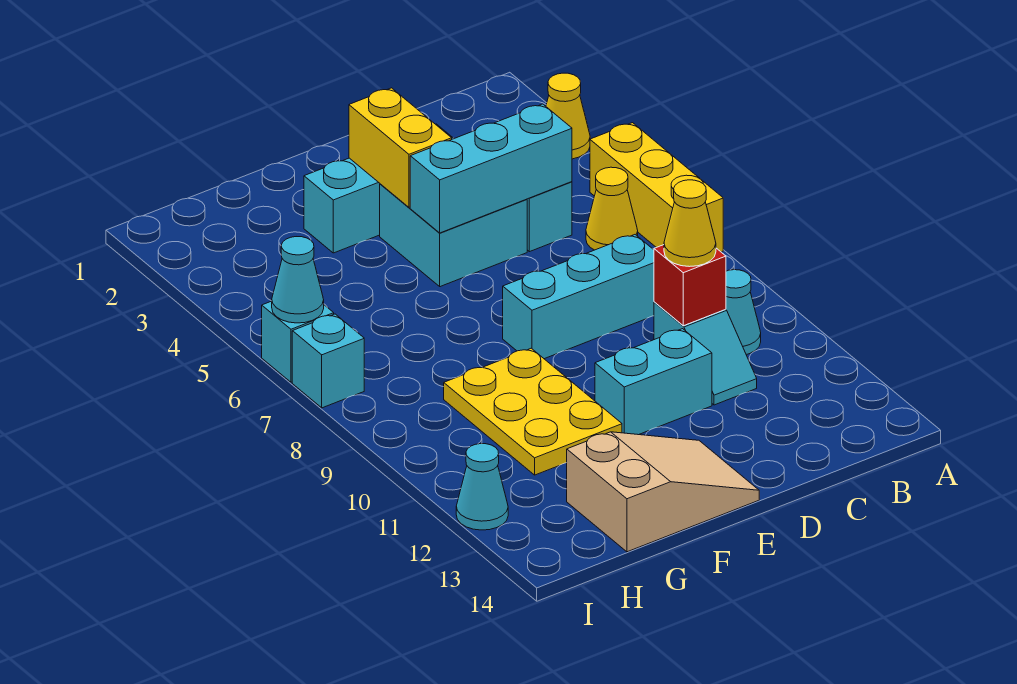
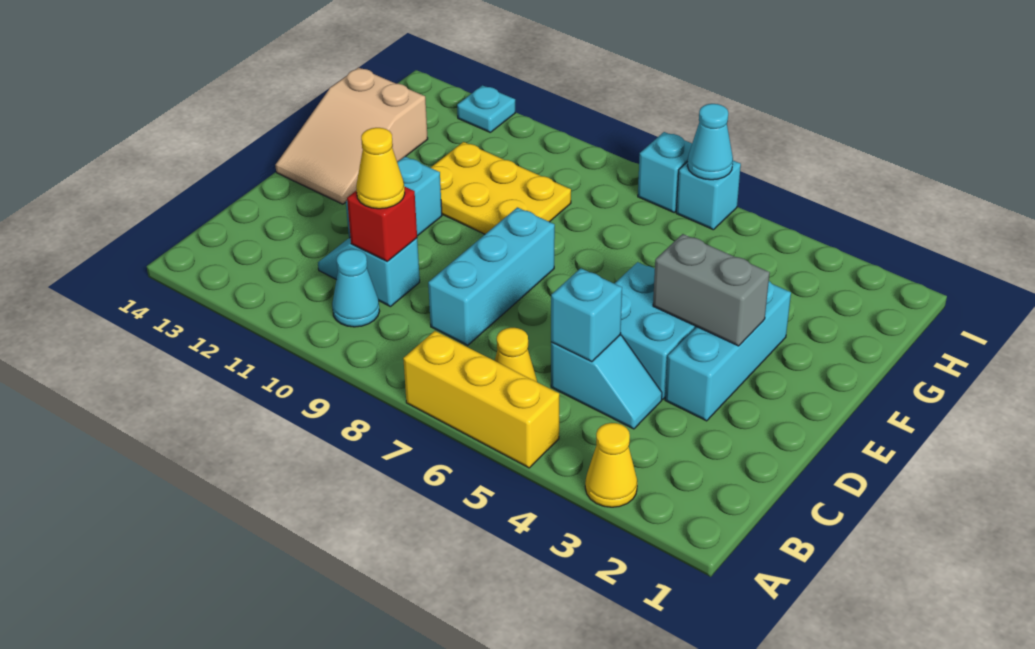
cyan brick C5:E5 level 2 -> cyan brick C5 level 2
yellow brick E3:E4 level 2 -> grey brick E3:E4 level 2
cyan cone I12 level 1 -> cyan plate I12 level 1

